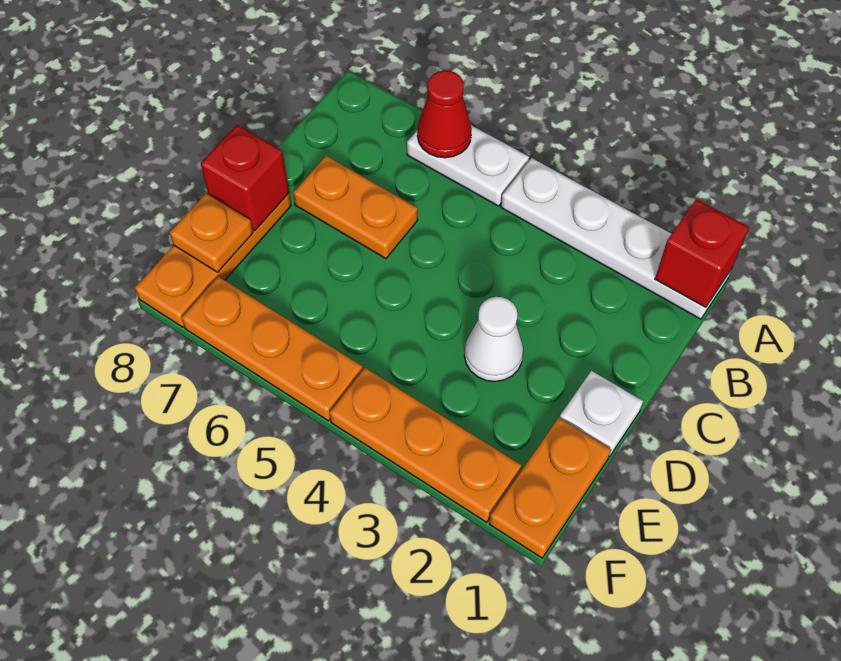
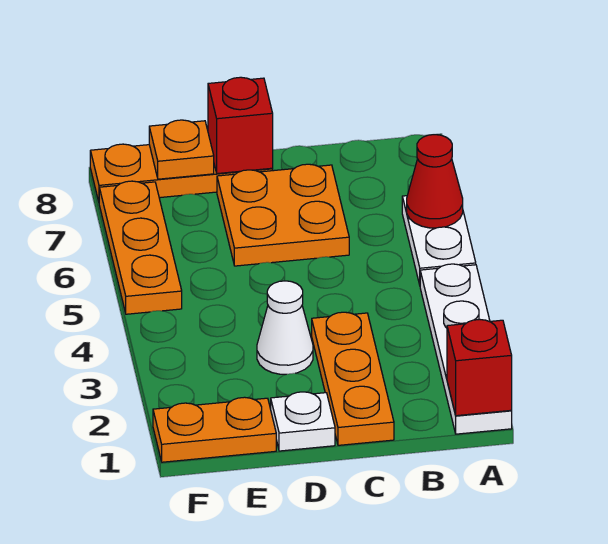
orange plate C6:C7 level 1 -> orange plate C6:D7 level 1
orange plate F2:F4 level 1 -> orange plate C1:C3 level 1

